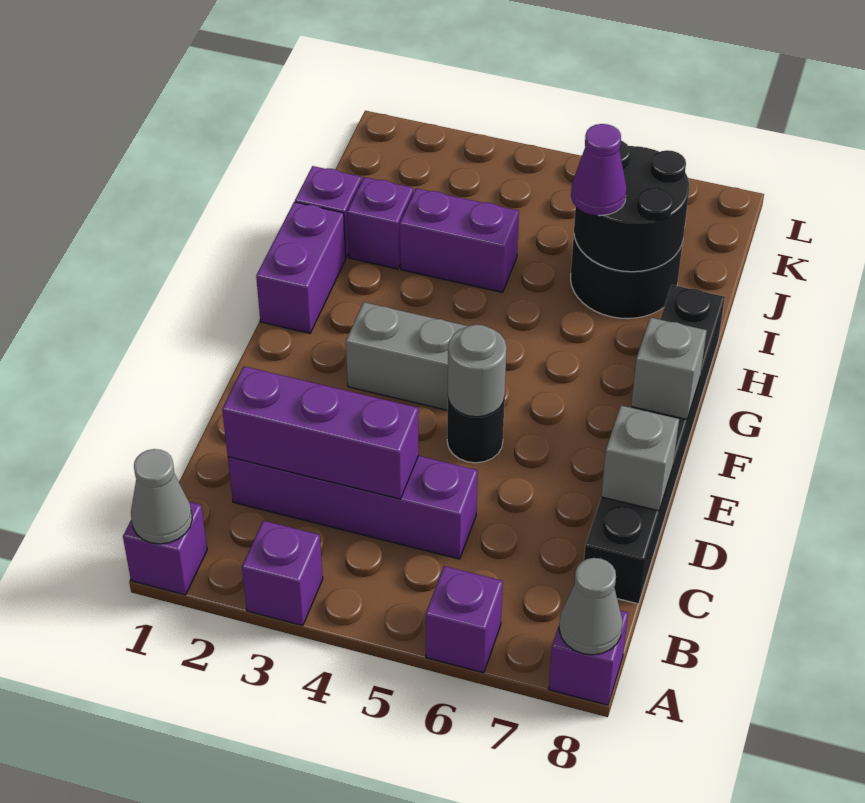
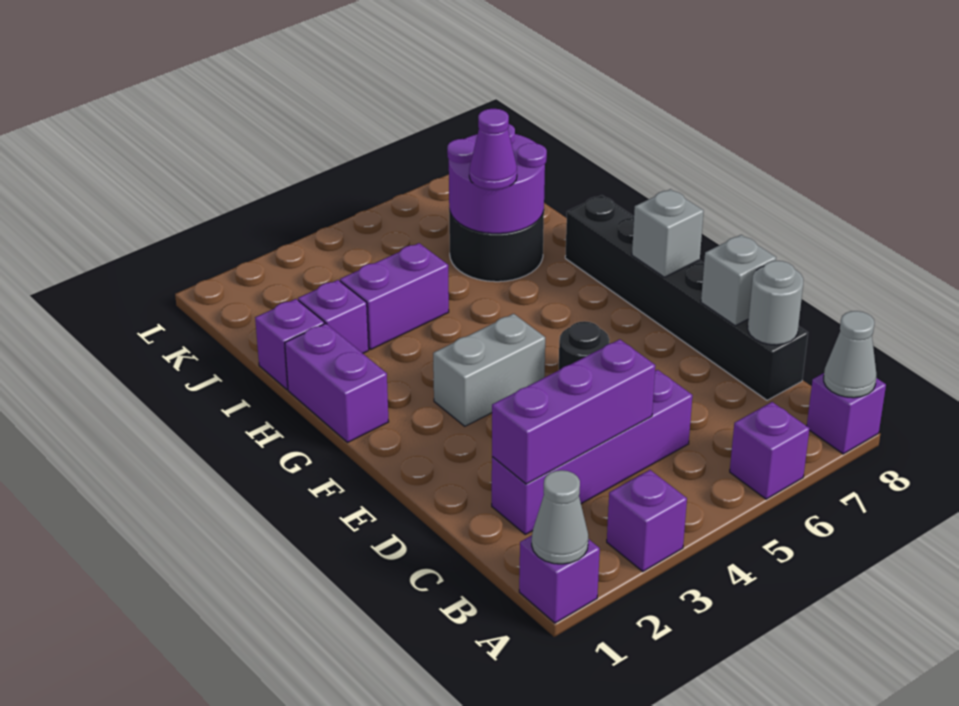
grey round brick E5 level 2 -> grey round brick C8 level 2
black round brick I6:J7 level 2 -> purple round brick I6:J7 level 2

